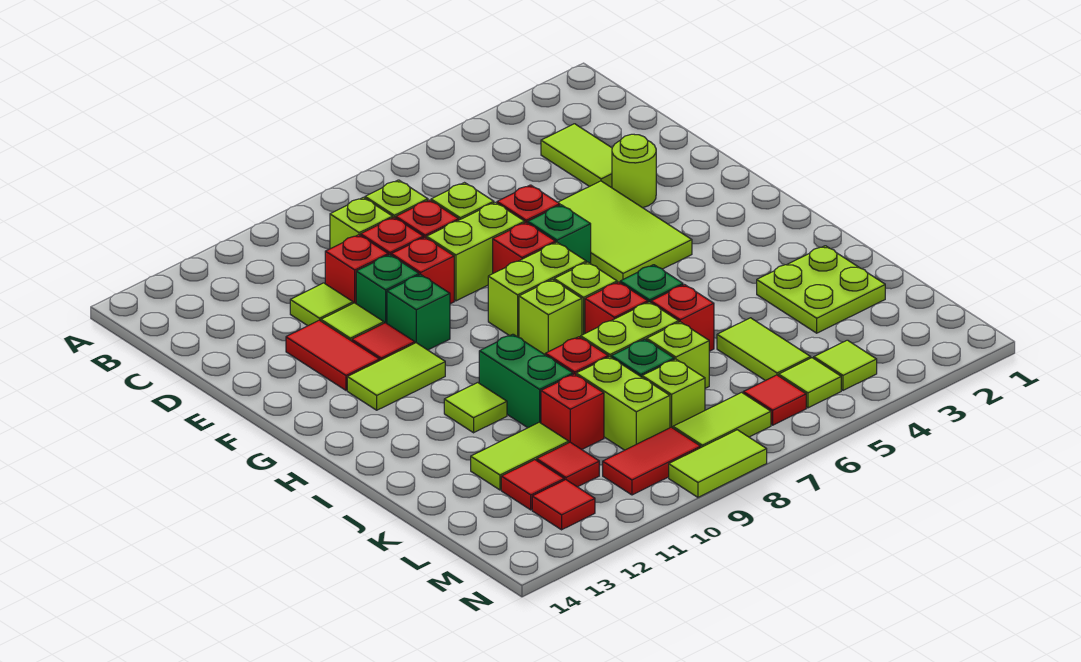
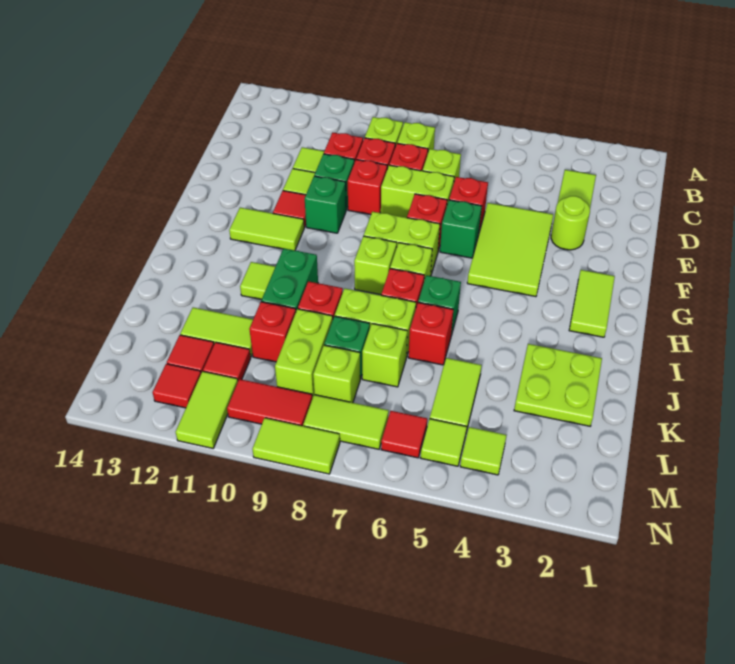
red tile E12:F12 level 1 -> none
none -> lime tile G2:H2 level 1
none -> lime tile M11:N11 level 1

